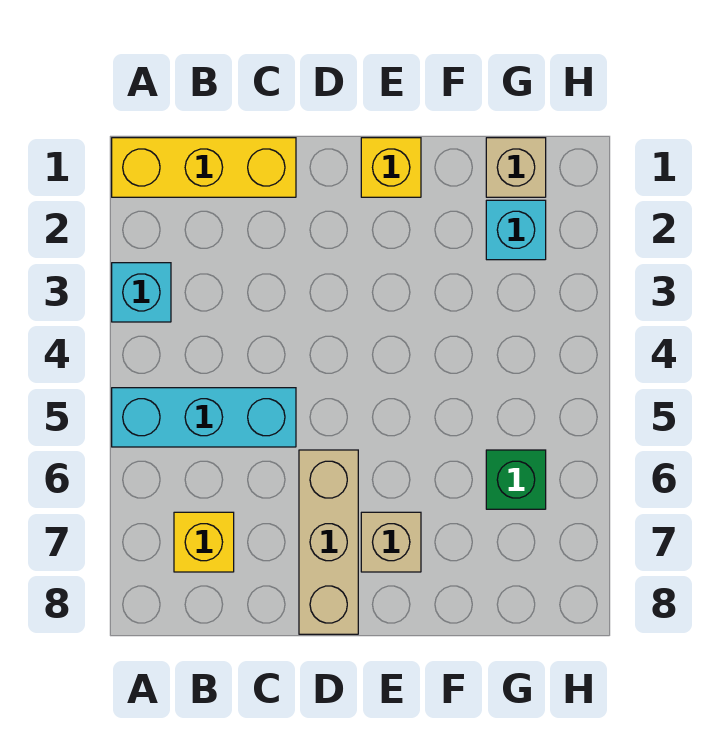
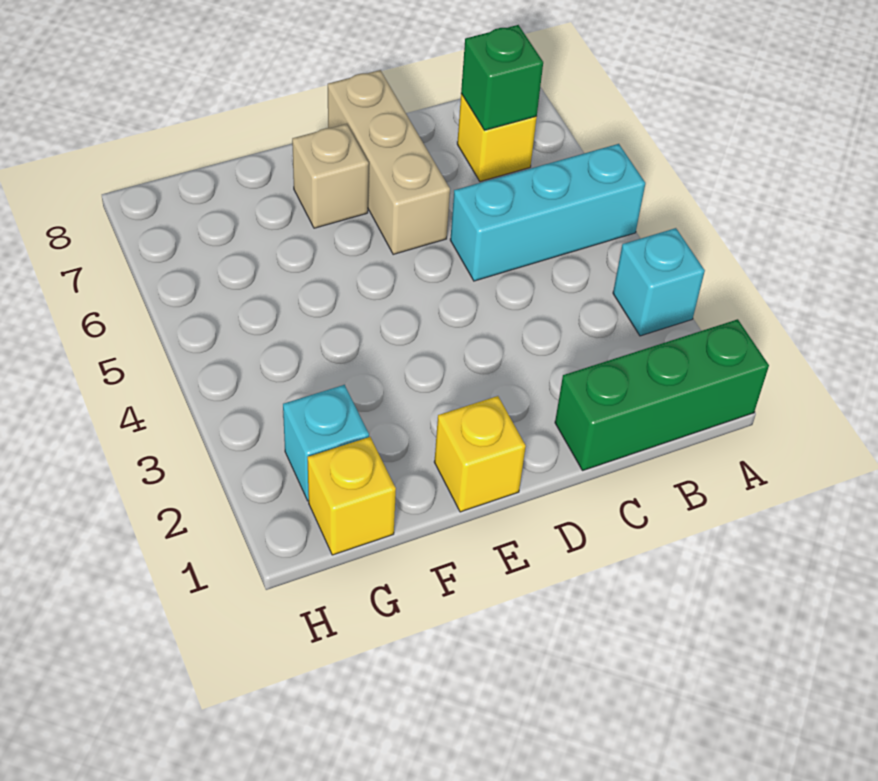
yellow brick A1:C1 level 1 -> green brick A1:C1 level 1
tan brick G1 level 1 -> yellow brick G1 level 1
green brick G6 level 1 -> green brick B7 level 2

